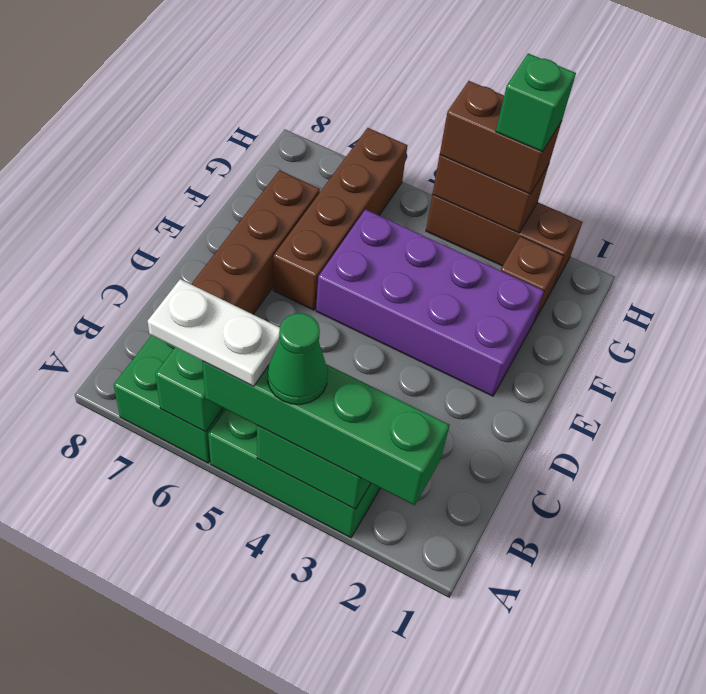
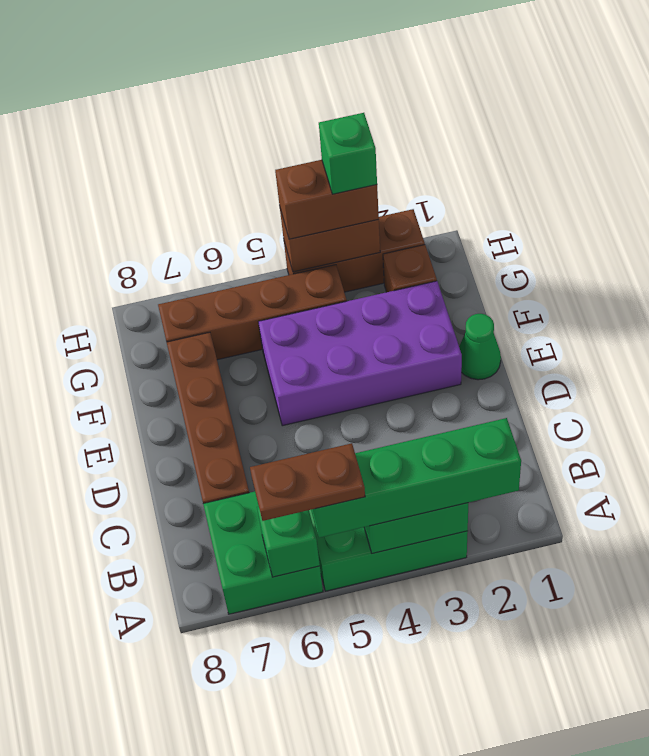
green cone A4 level 4 -> green cone E1 level 1
white plate A5:A6 level 4 -> brown plate A5:A6 level 4
brown brick E6:H6 level 1 -> brown brick G4:G7 level 1

